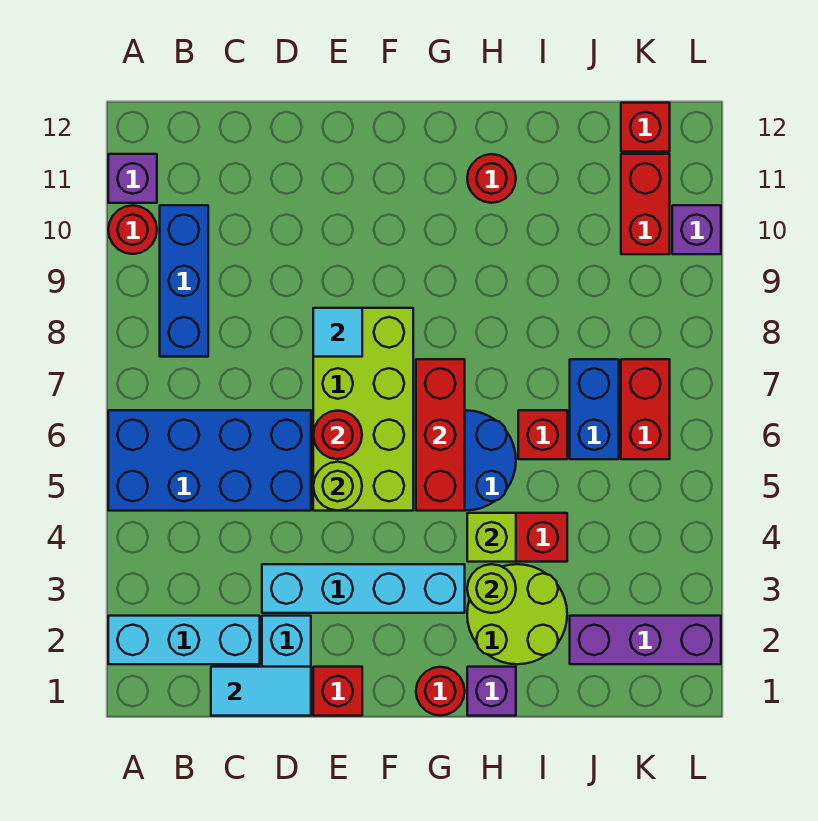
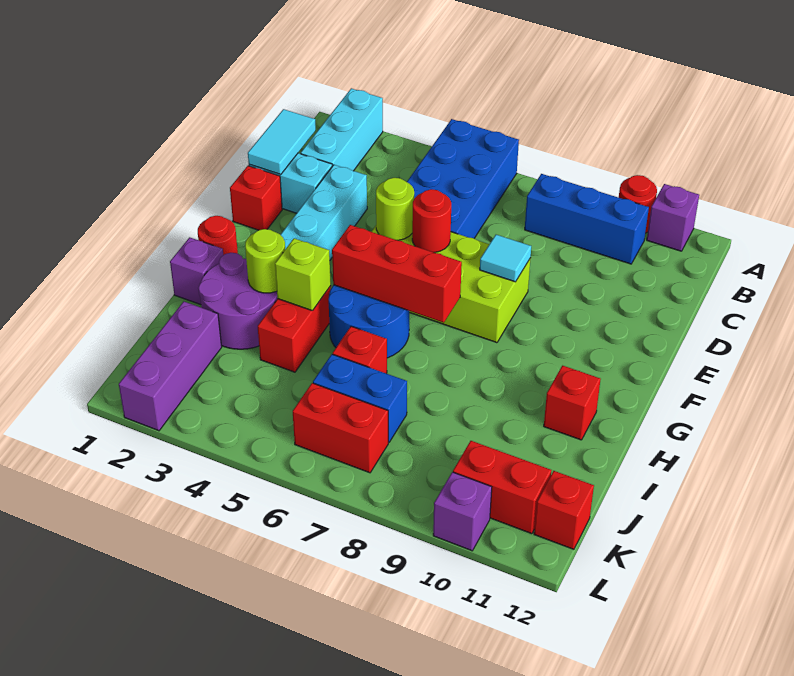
lime round brick H2:I3 level 1 -> purple round brick H2:I3 level 1
red round brick H11 level 1 -> red brick H11 level 1

